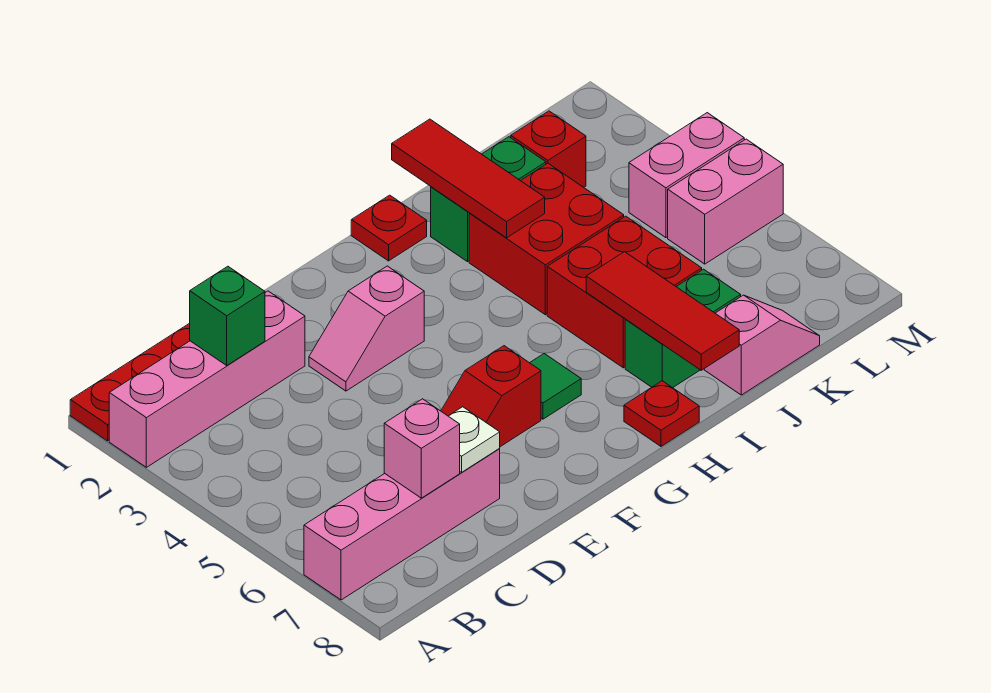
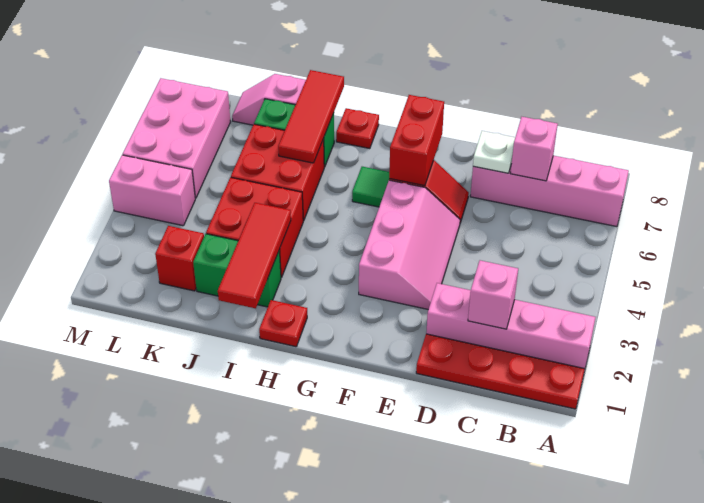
green brick C2 level 2 -> pink brick C2 level 2
pink slope E3:F3 level 1 top F -> pink slope E3:F5 level 1 top F
none -> red brick F6:F7 level 2
pink brick L5:M5 level 1 -> pink brick L5:M7 level 1

